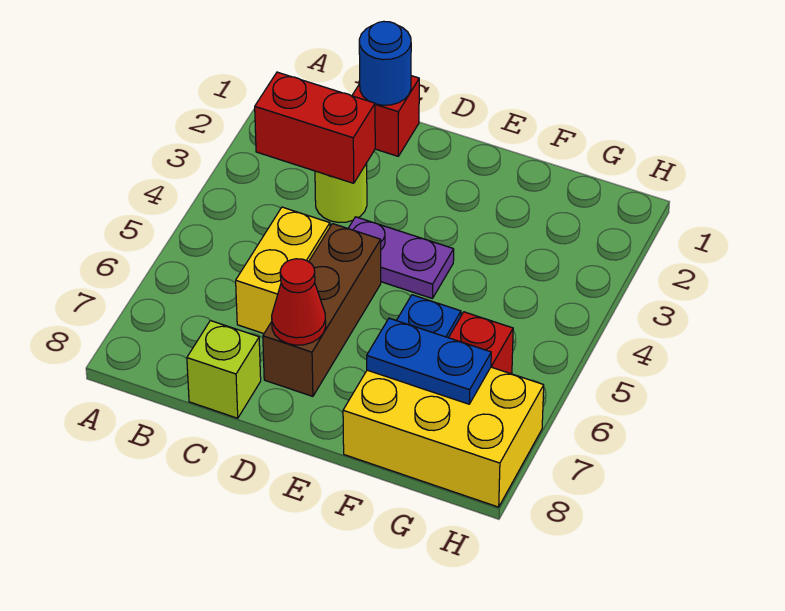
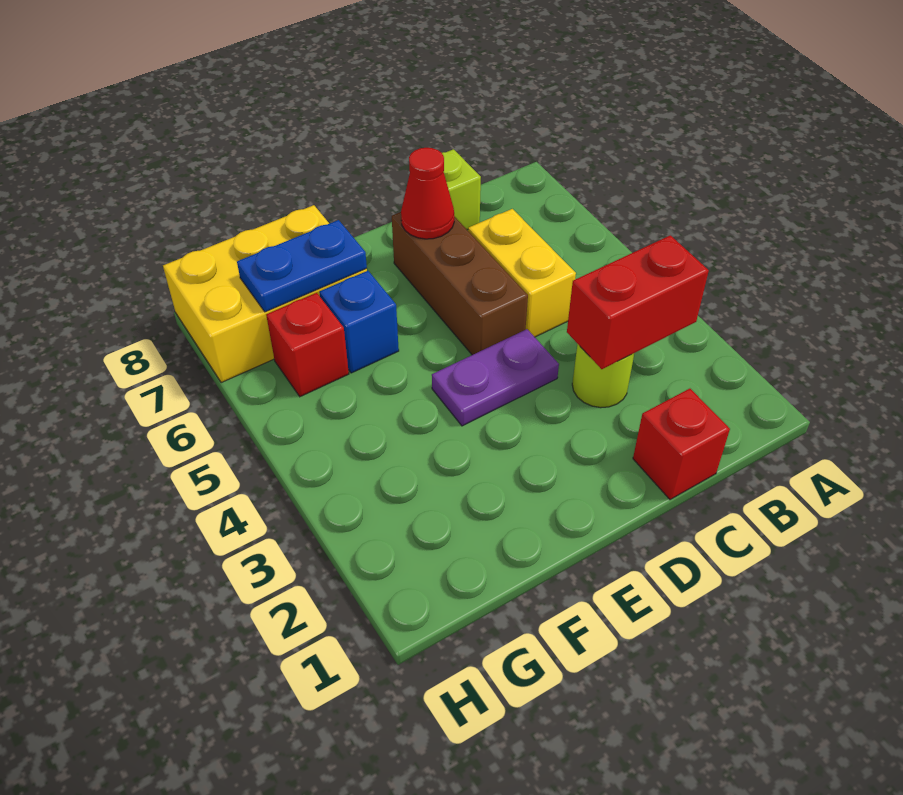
blue round brick C1 level 2 -> none

